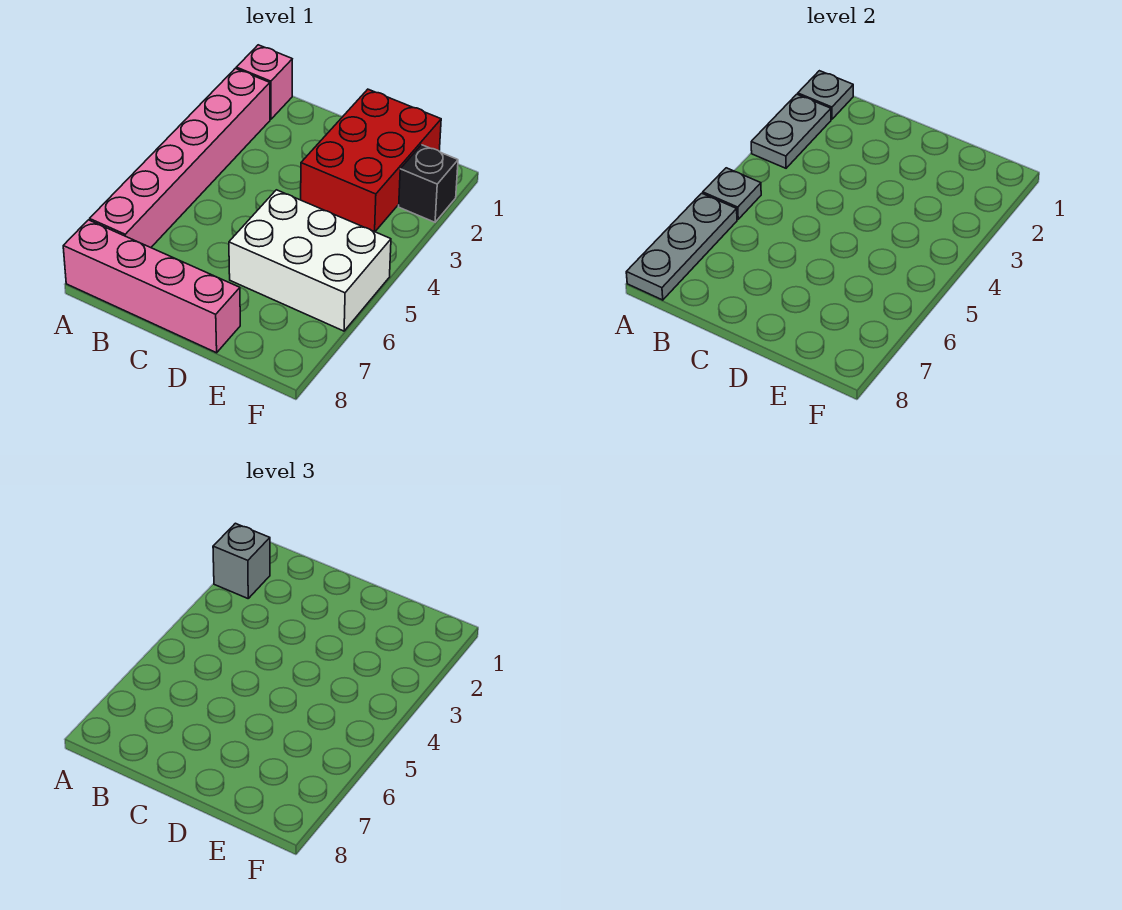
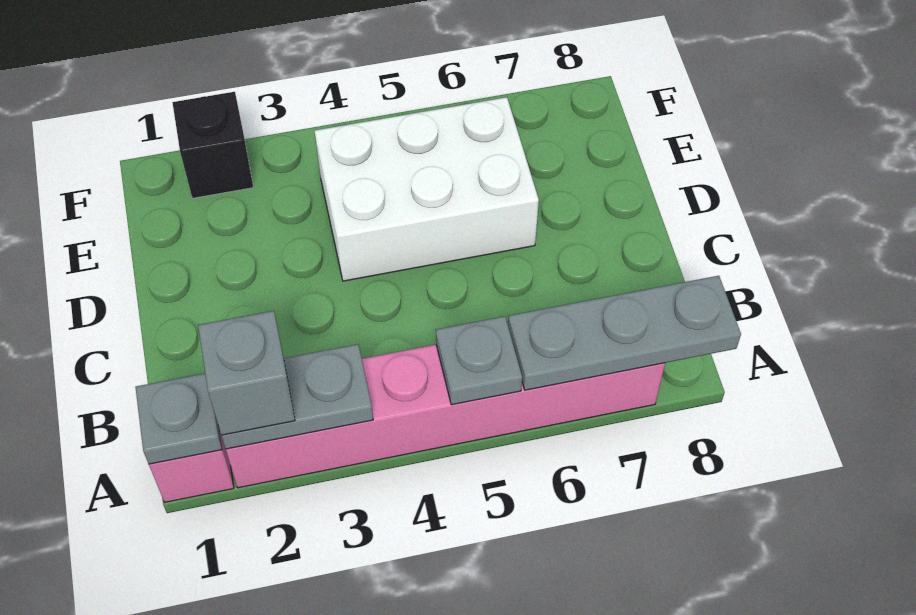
pink brick A8:D8 level 1 -> none
red brick D1:E3 level 1 -> none
white brick D5:F6 level 1 -> white brick D4:E6 level 1

